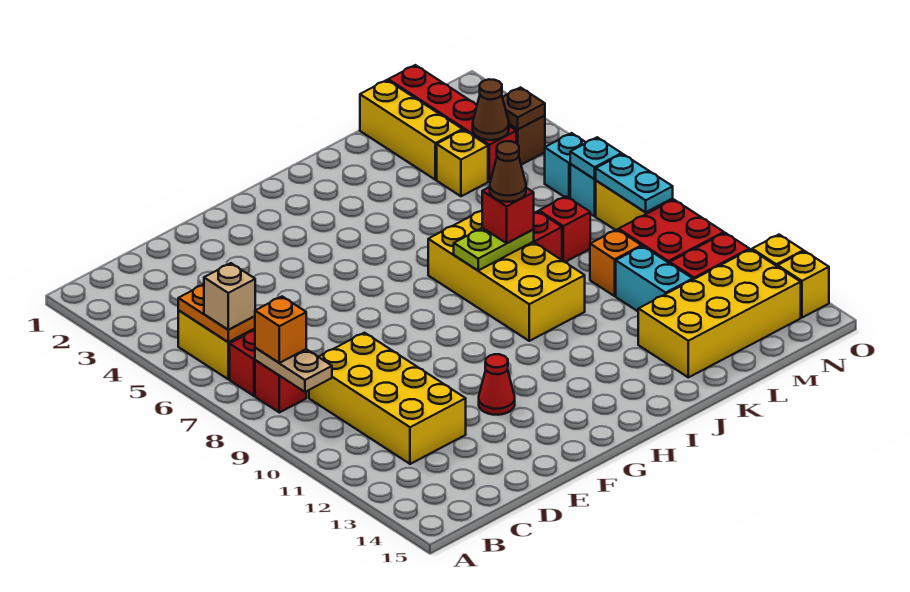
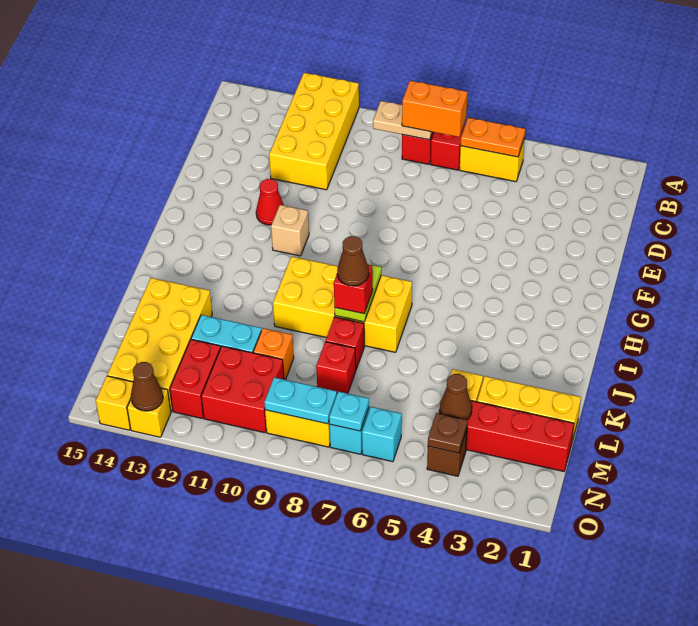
tan brick B6 level 3 -> tan brick G11 level 1
orange brick B8 level 3 -> orange brick B7:B8 level 3
yellow brick C9:D12 level 1 -> yellow brick A11:D12 level 1
none -> brown cone O13 level 2

